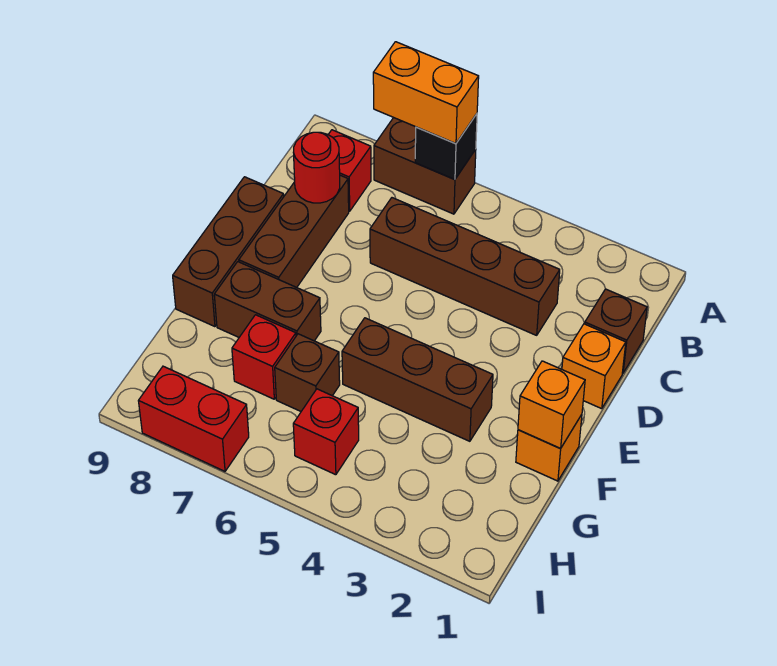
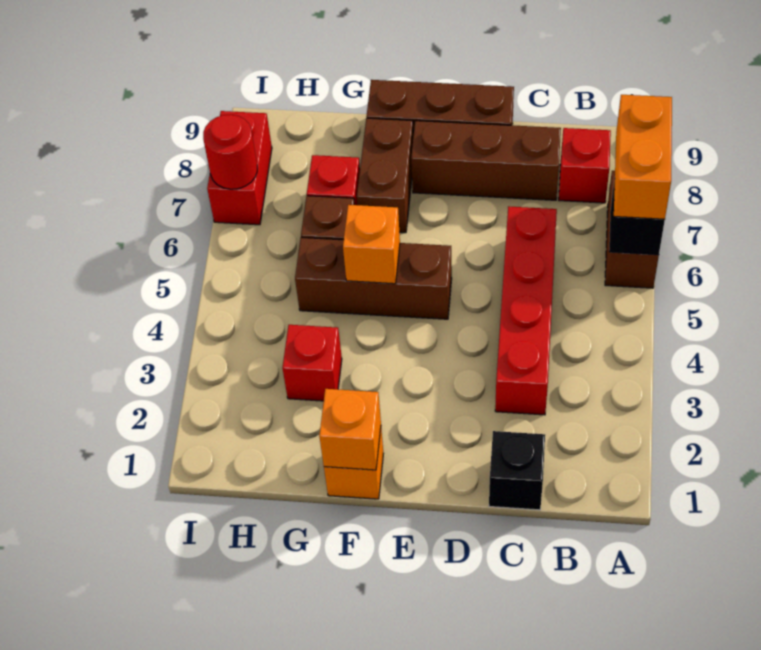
brown brick C1 level 1 -> black brick C1 level 1
brown brick C3:C6 level 1 -> red brick C3:C6 level 1
red round brick C8 level 2 -> red round brick I7 level 2
orange brick D1 level 1 -> orange brick F5 level 2
brown brick F3:F5 level 1 -> brown brick E5:G5 level 1
red brick H5 level 1 -> red brick G3 level 1

